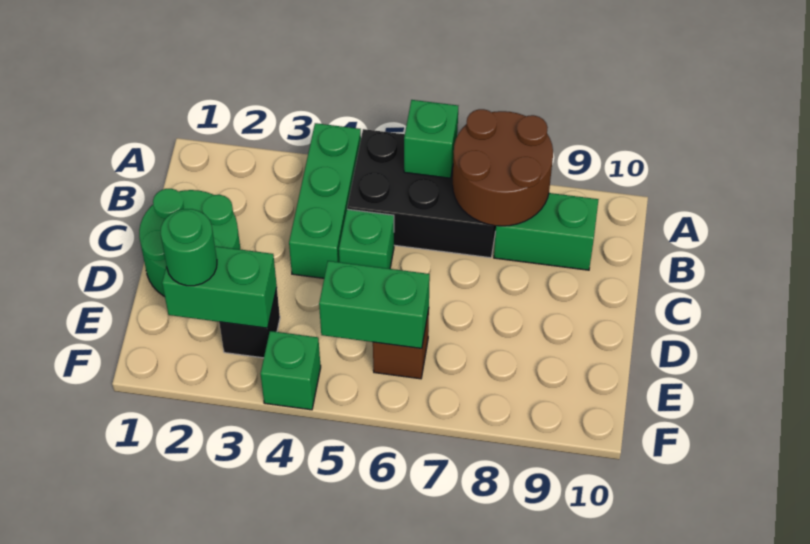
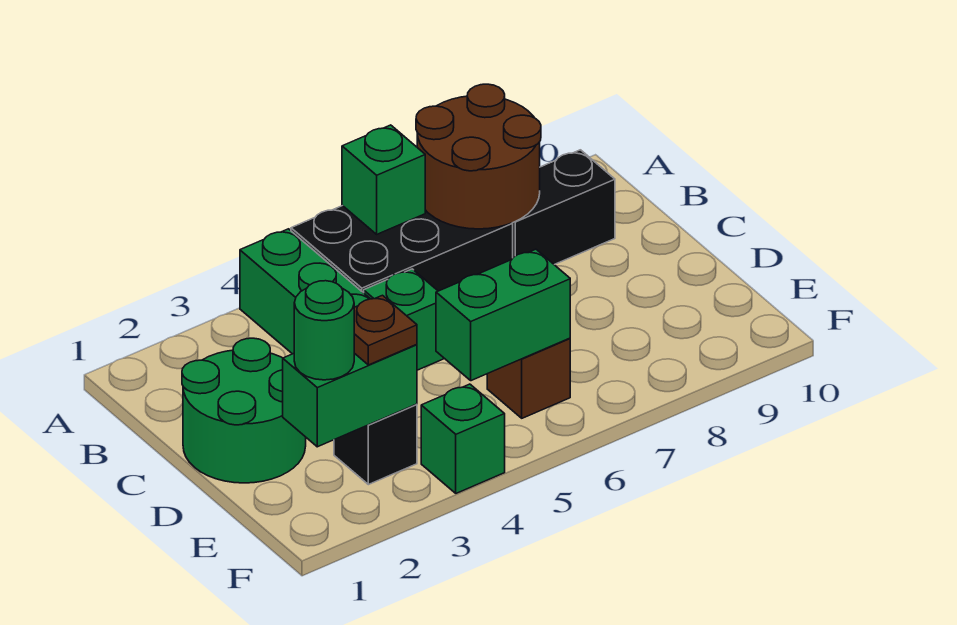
green brick B8:B9 level 1 -> black brick B8:B9 level 1
none -> brown plate E3 level 3

